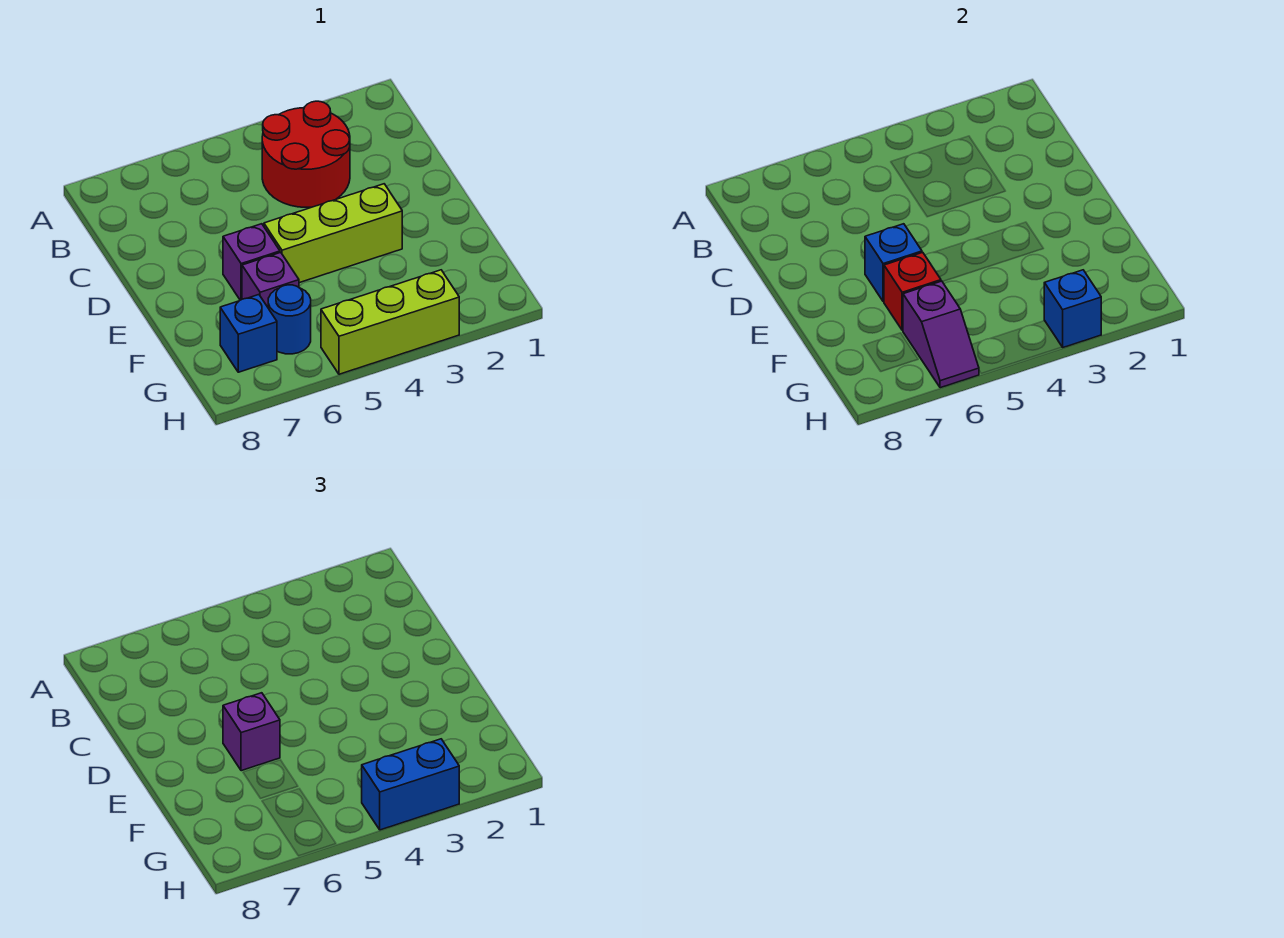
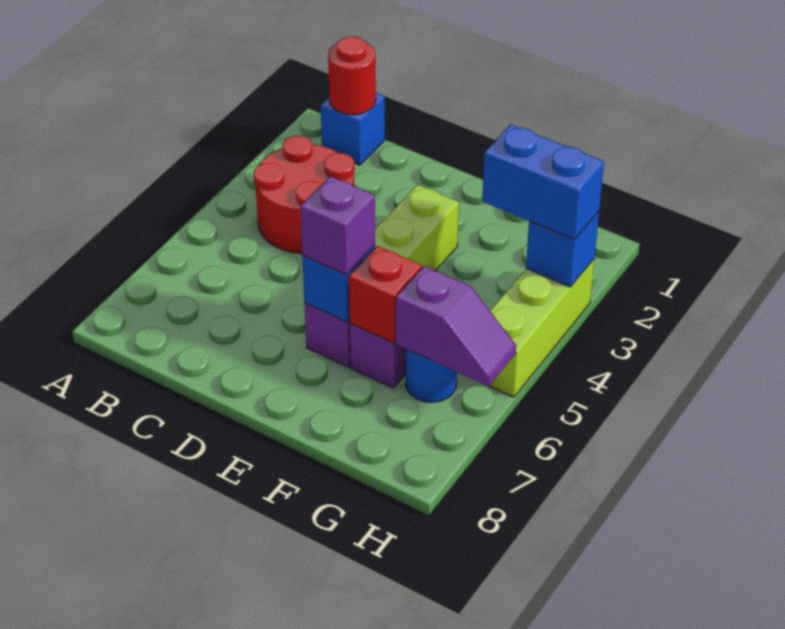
none -> red round brick B1 level 2
blue brick G7 level 1 -> blue brick B1 level 1
blue brick H3:H4 level 3 -> blue brick G3:H3 level 3

